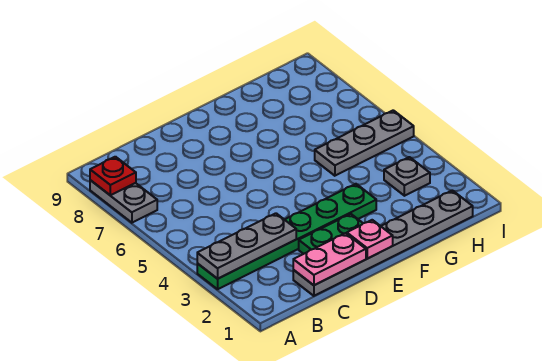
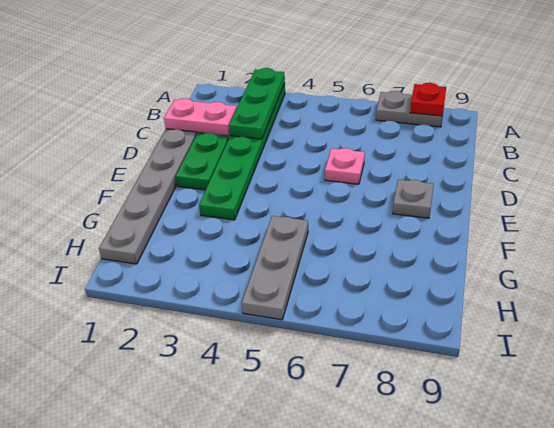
grey plate A3:C3 level 2 -> green plate A3:C3 level 2
pink plate C1:D1 level 2 -> pink plate C1:C2 level 2
pink plate E1 level 2 -> pink plate D6 level 1
grey plate H3 level 1 -> grey plate E8 level 1

